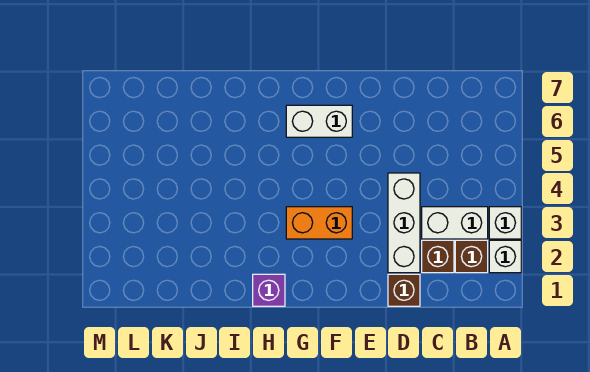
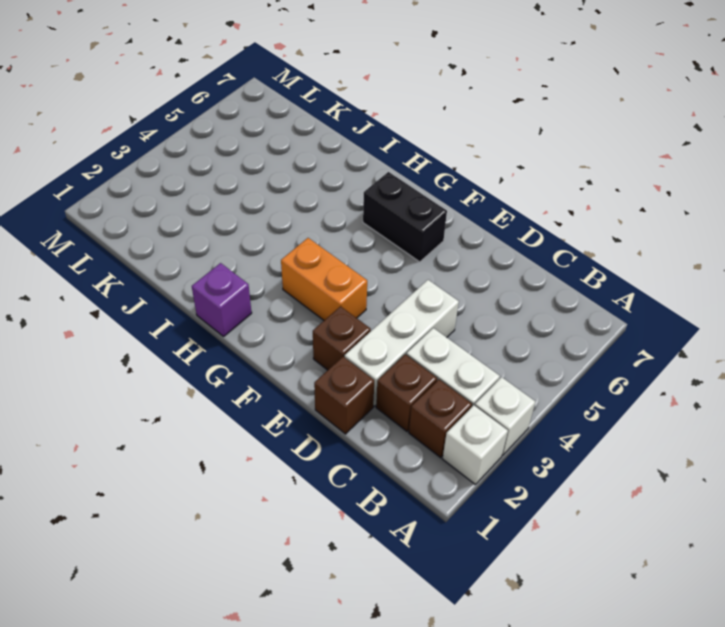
none -> brown brick E2 level 1
white brick F6:G6 level 1 -> black brick F6:G6 level 1

